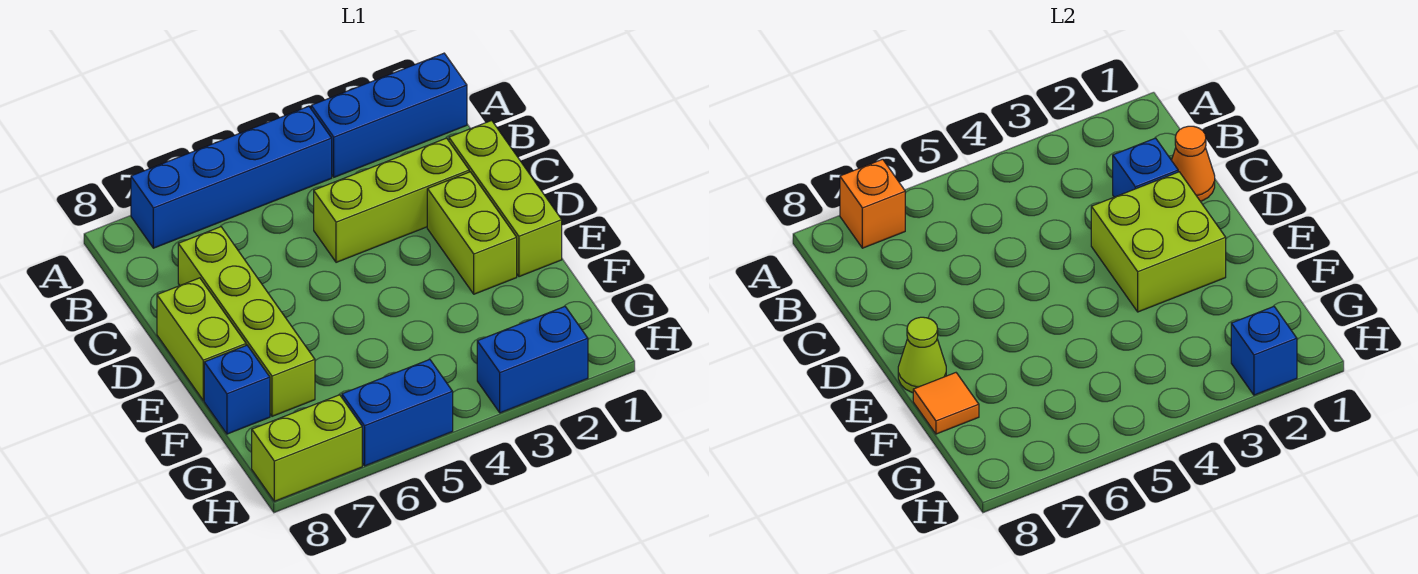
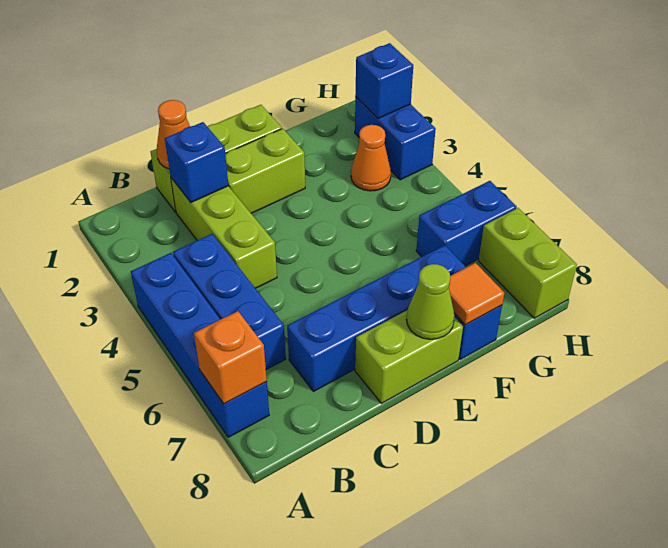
blue brick A1:A3 level 1 -> blue brick B4:B6 level 1
lime brick C7:F7 level 1 -> blue brick C7:F7 level 1
lime brick D2:E3 level 2 -> none
none -> orange cone G3 level 1
blue brick H5:H6 level 1 -> blue brick G6:H6 level 1

